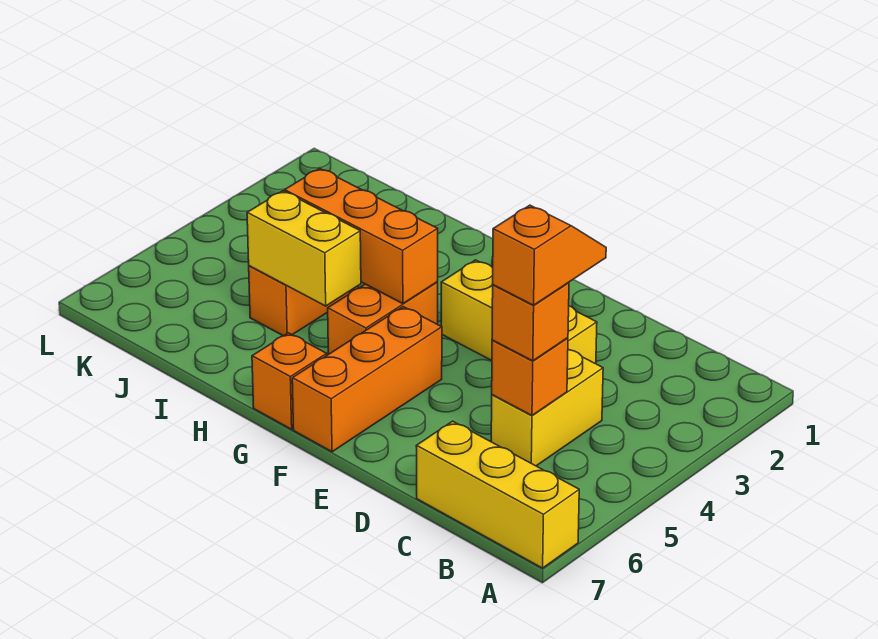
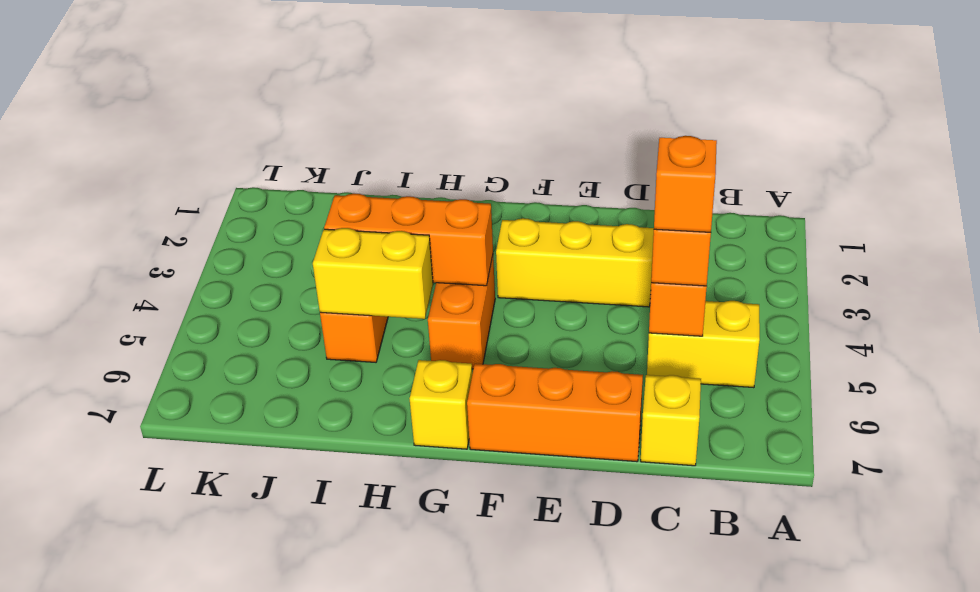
yellow brick A7:C7 level 1 -> yellow brick C7 level 1
yellow brick C4:C5 level 1 -> yellow brick B5:C5 level 1
orange brick F5:F7 level 1 -> orange brick D7:F7 level 1
orange brick G7 level 1 -> yellow brick G7 level 1

